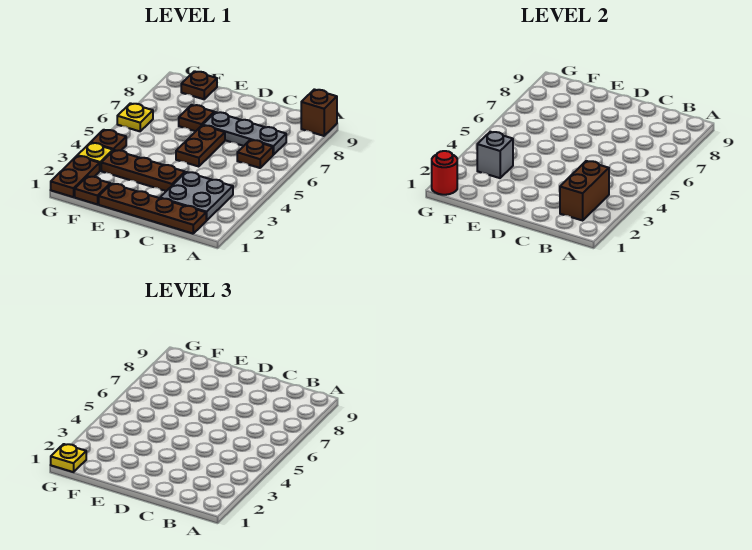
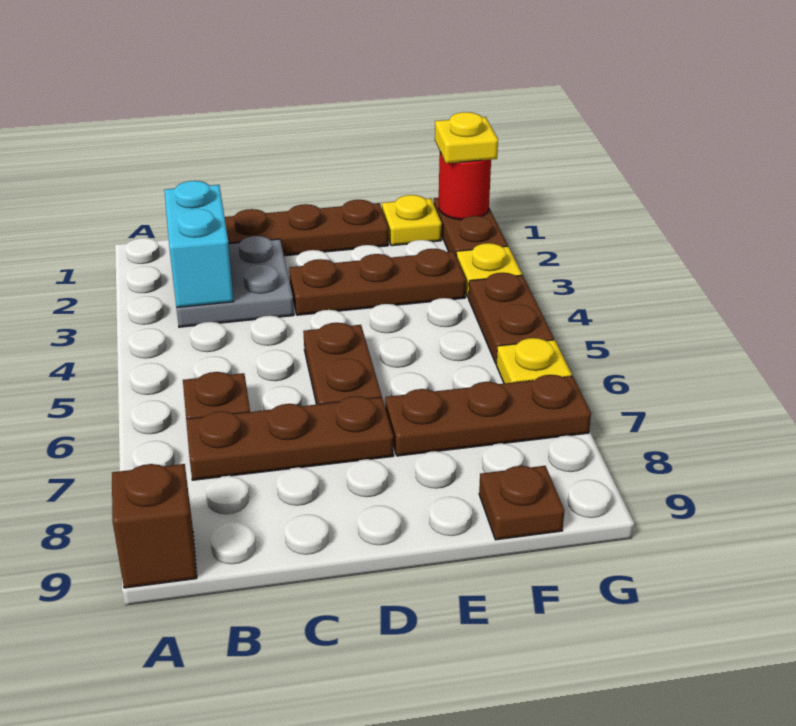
brown brick B2:B3 level 2 -> cyan brick B2:B3 level 2
grey plate B7:D7 level 1 -> brown plate B7:D7 level 1
brown plate E7 level 1 -> brown plate E7:G7 level 1
brown plate F1 level 1 -> yellow plate F1 level 1
grey brick F3 level 2 -> none
brown plate G4 level 1 -> brown plate G4:G5 level 1

